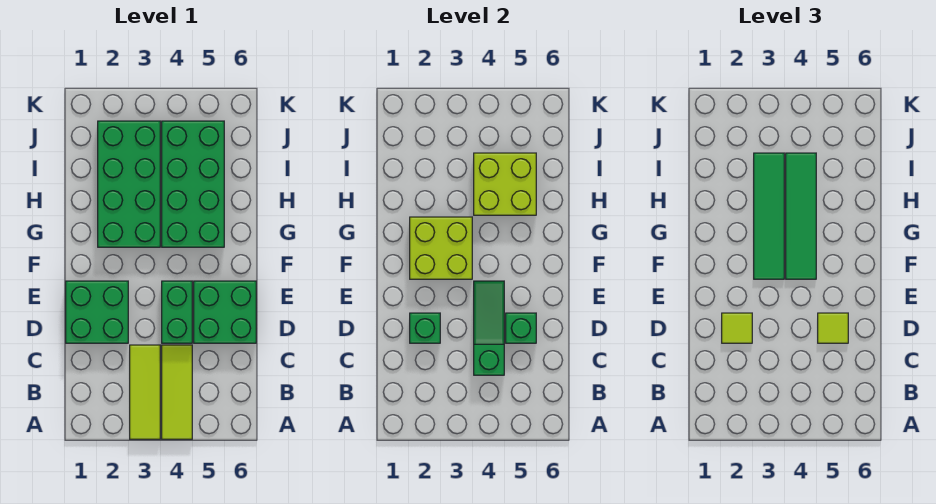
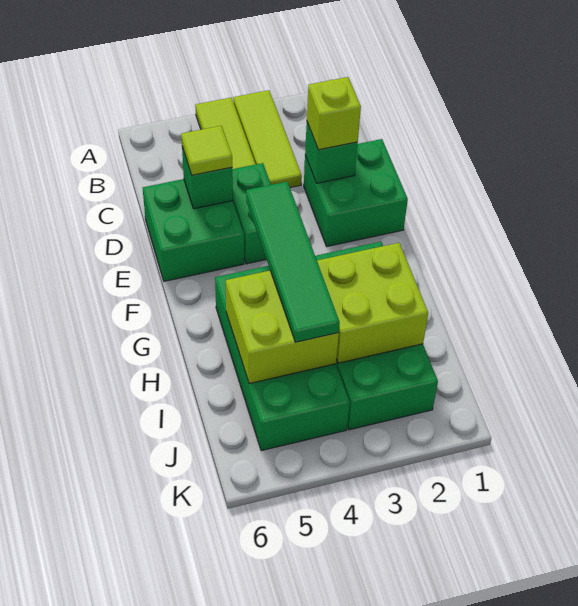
green slope C4:E4 level 2 top C -> none
lime tile D2 level 3 -> lime brick D2 level 3
lime brick F2:G3 level 2 -> lime brick H2:I3 level 2
green tile F3:I3 level 3 -> none

